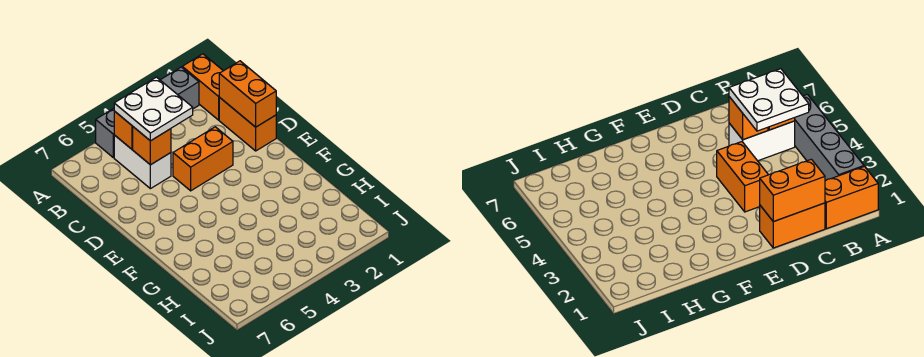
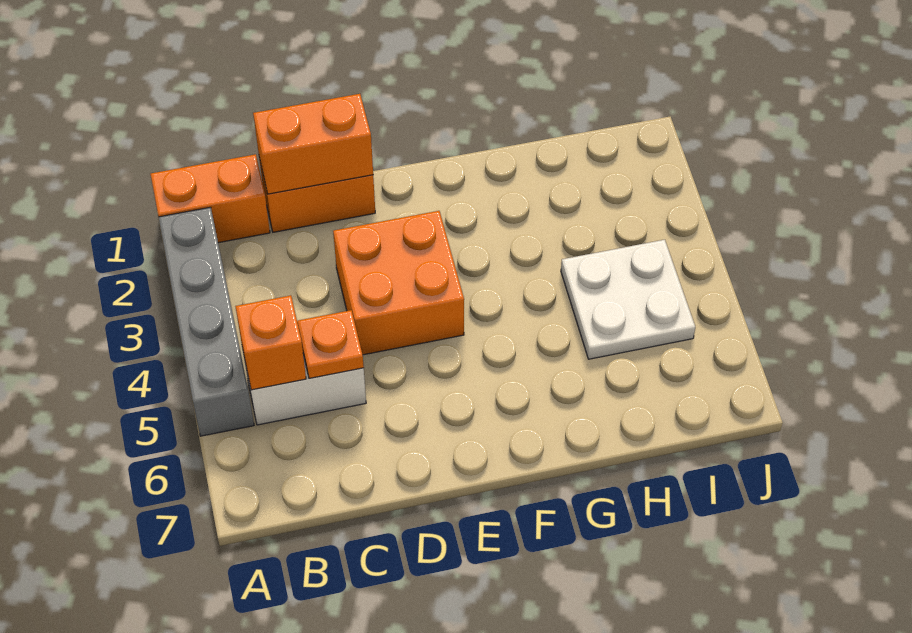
white plate B4:C5 level 3 -> white plate H4:I5 level 1
orange brick C5 level 2 -> orange plate C5 level 2
orange brick D3:D4 level 1 -> orange brick D3:E4 level 1

